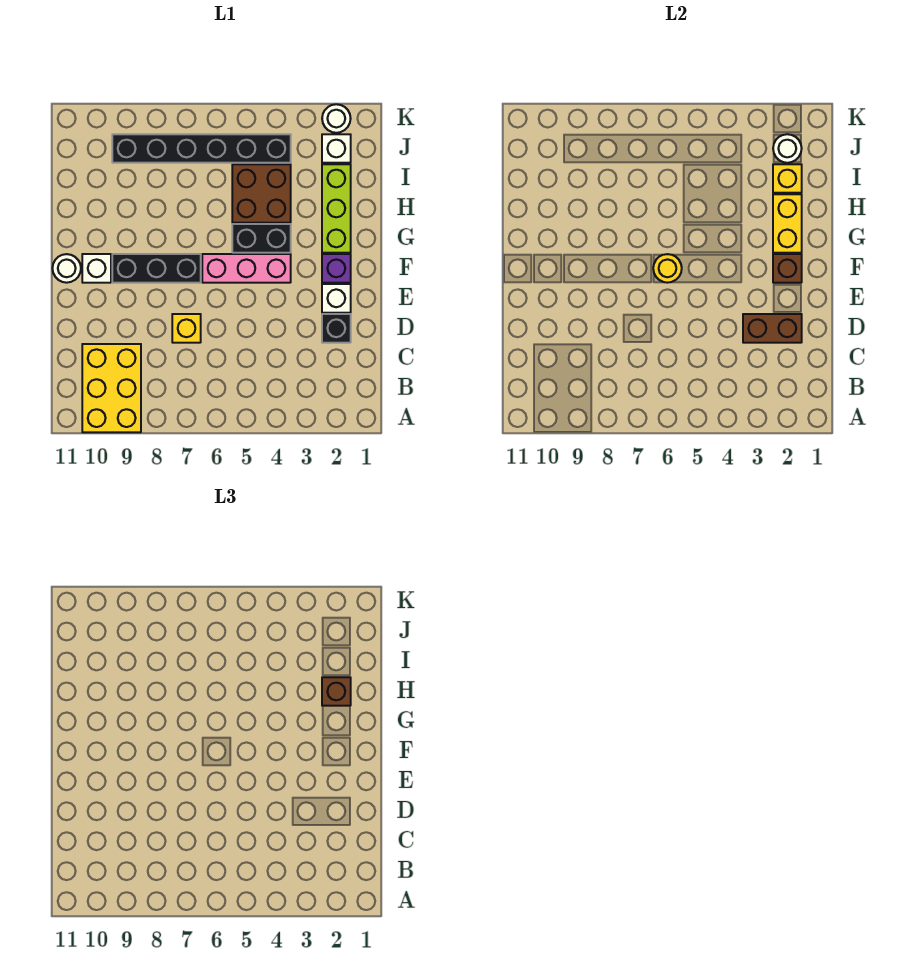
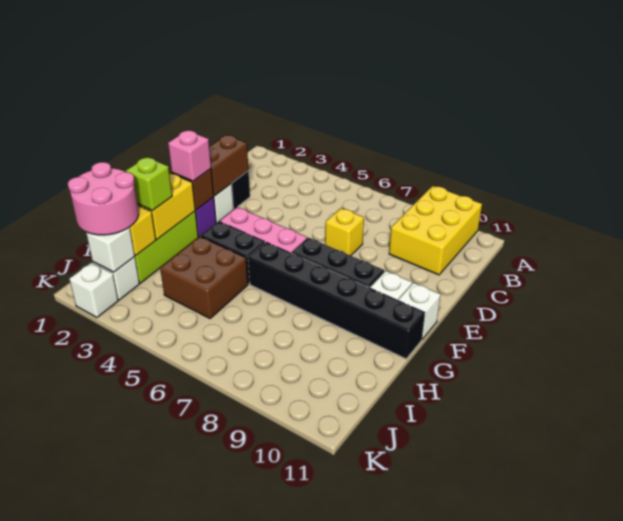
brown brick D2:D3 level 2 -> brown brick D2:E2 level 2
none -> pink brick F2 level 3
yellow round brick F6 level 2 -> none
white round brick F11 level 1 -> white brick F11 level 1
brown brick H2 level 3 -> lime brick H2 level 3
none -> pink round brick I1:J2 level 3
white round brick J2 level 2 -> white brick J2 level 2
black brick J4:J9 level 1 -> black brick G6:G11 level 1
white round brick K2 level 1 -> white brick K2 level 1

